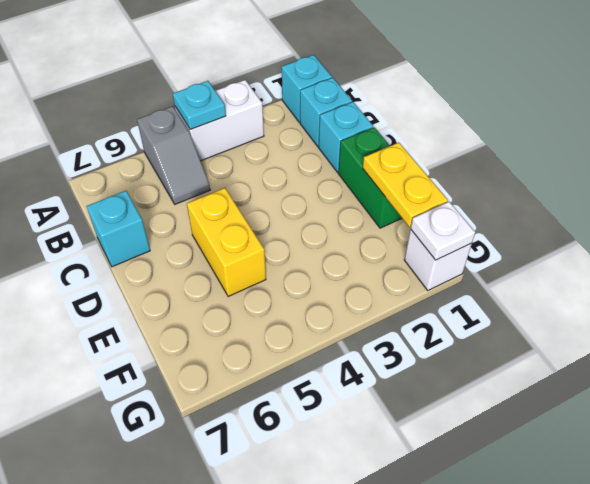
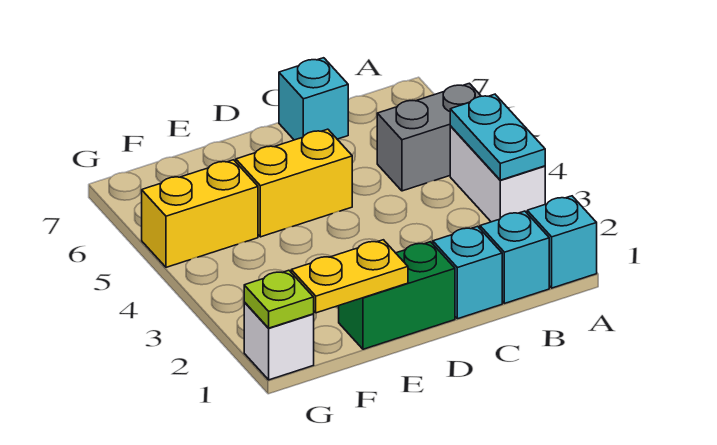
cyan plate A4 level 2 -> cyan plate A3:A4 level 2
grey slope A5:B5 level 1 top A -> grey brick A5:B5 level 1
none -> yellow brick F5:G5 level 1
white plate G1 level 2 -> lime plate G1 level 2

